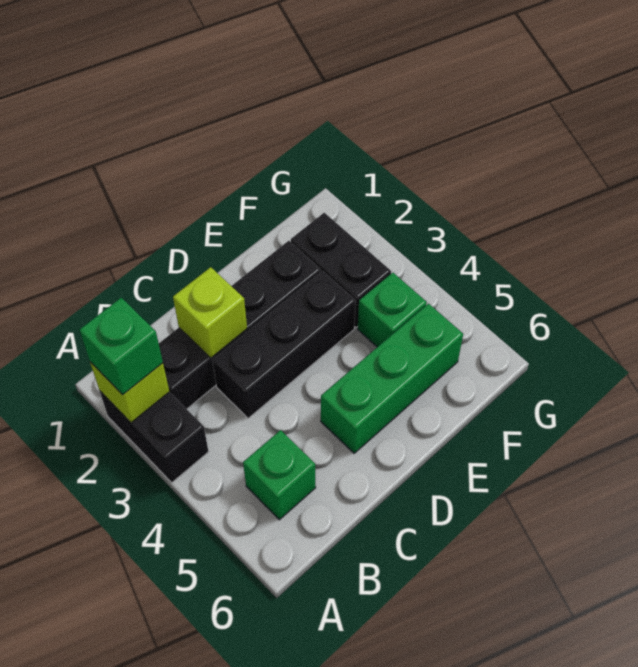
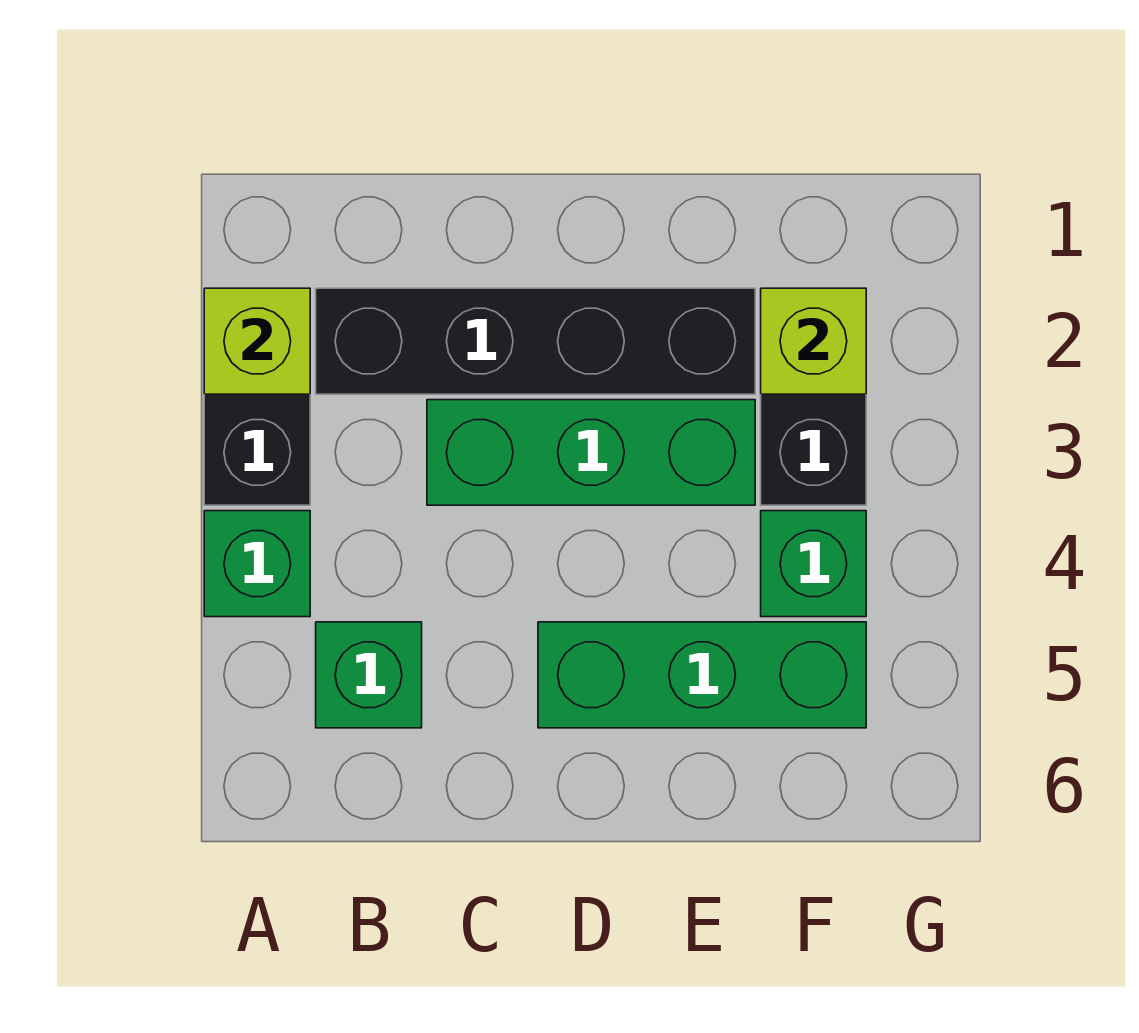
green brick A2 level 3 -> green brick A4 level 1
lime brick C2 level 2 -> lime brick F2 level 2
black brick C3:E3 level 1 -> green brick C3:E3 level 1

